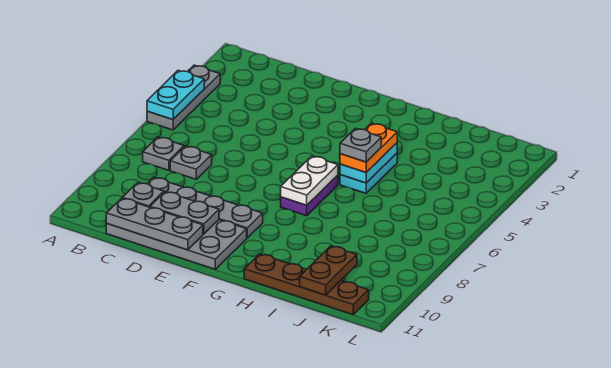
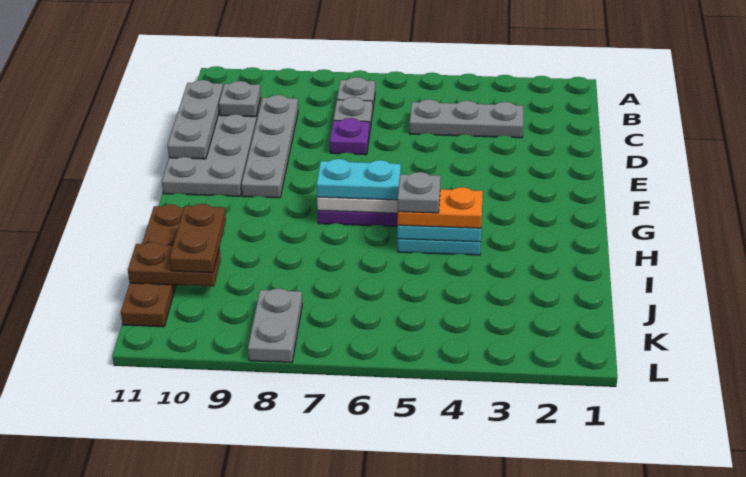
grey plate A3:A5 level 1 -> grey plate C3:C5 level 1
cyan plate A4:A5 level 2 -> cyan plate G6:G7 level 3
none -> purple plate D7 level 1
grey plate D10:E10 level 2 -> grey plate K8:L8 level 1
none -> brown plate I10:J10 level 3

